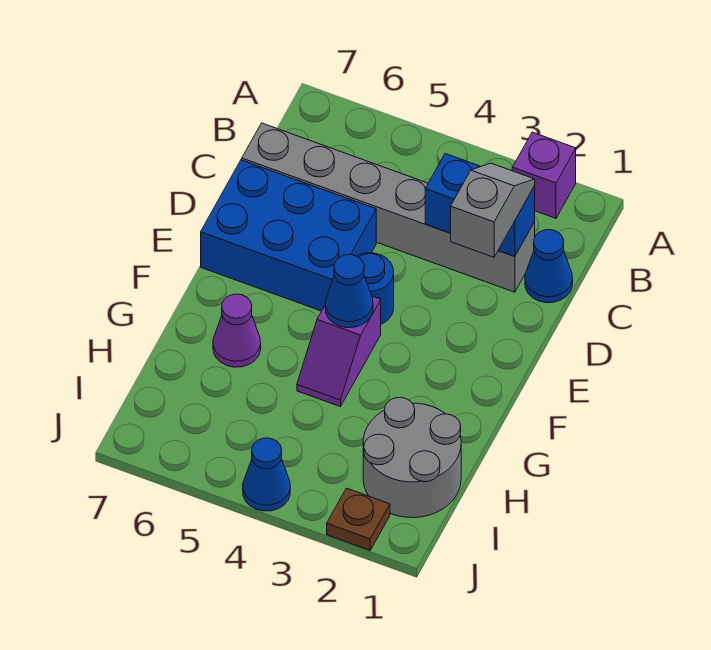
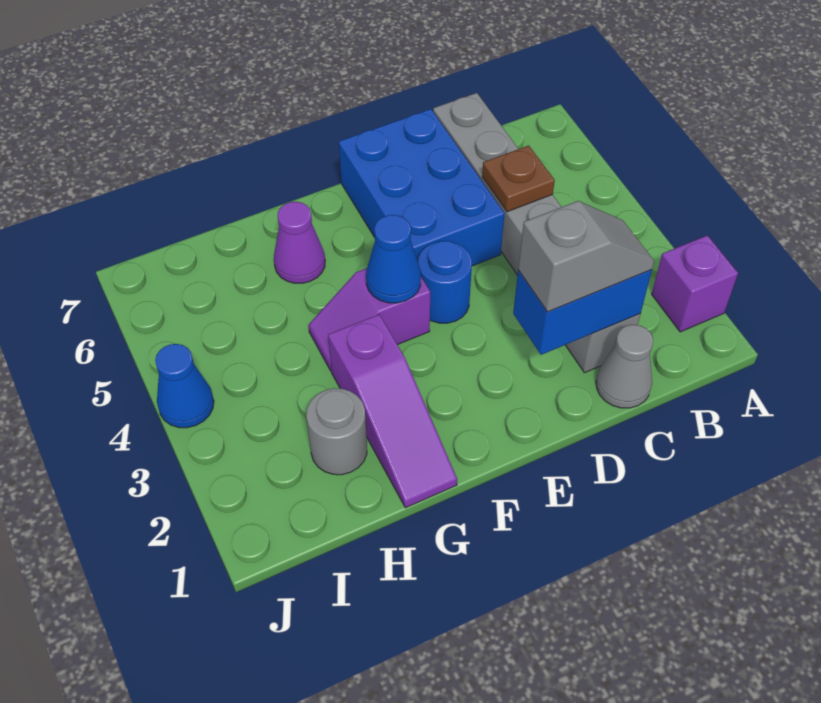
blue cone C1 level 1 -> grey cone C1 level 1
blue brick C2:C3 level 2 -> blue brick C2:D2 level 2
none -> purple slope G1:G3 level 1 top 3
grey round brick H1:I2 level 1 -> grey round brick H2 level 1
brown plate J2 level 1 -> brown plate C5 level 2

